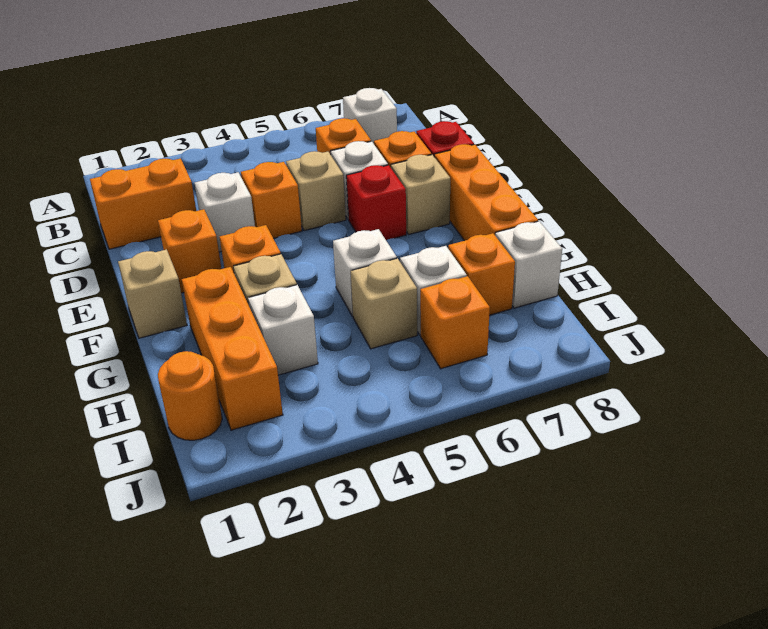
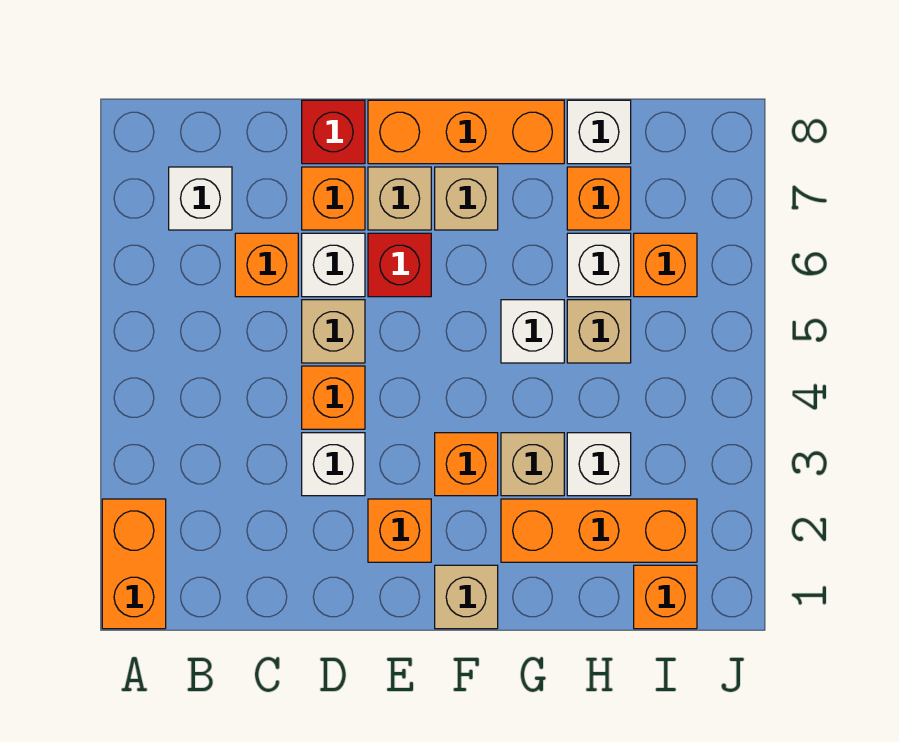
orange brick C1:C2 level 1 -> orange brick A1:A2 level 1
none -> tan brick F7 level 1
orange round brick I1 level 1 -> orange brick I1 level 1

